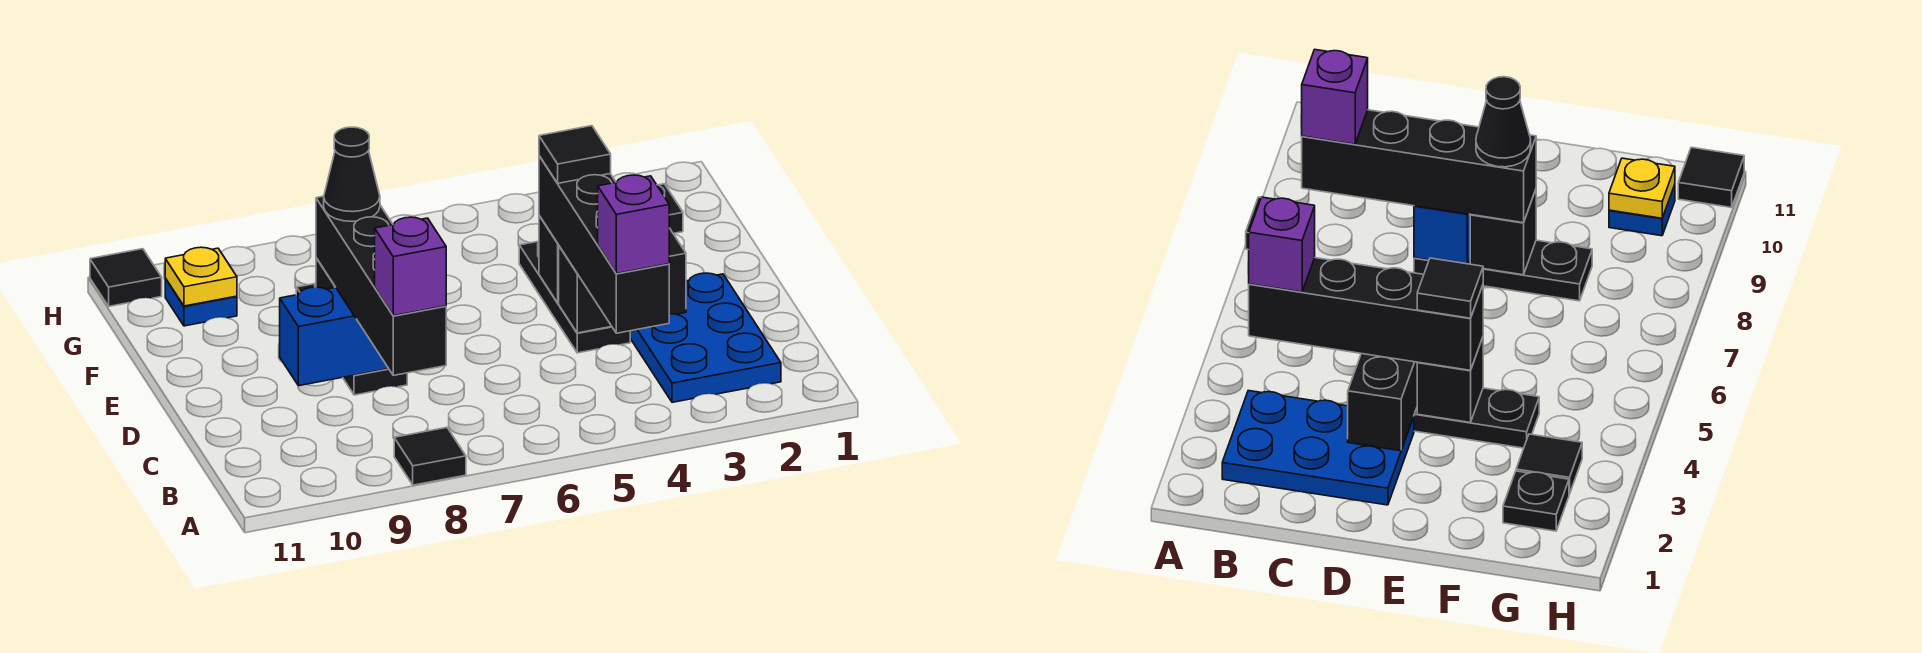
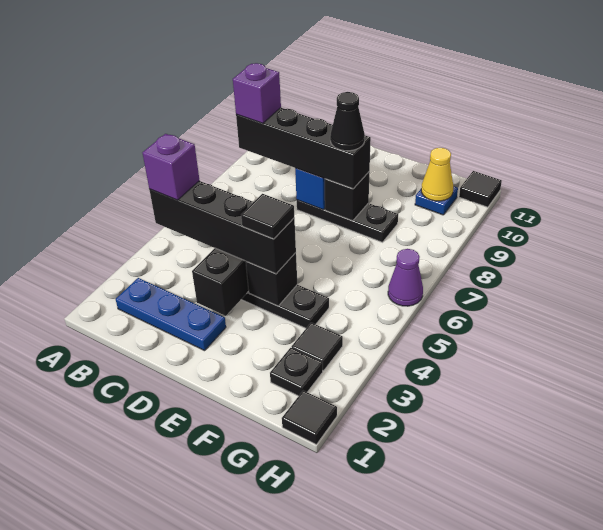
black tile A8 level 1 -> black tile H1 level 1
blue plate B2:D3 level 1 -> blue plate B2:D2 level 1
yellow plate G10 level 2 -> yellow cone G10 level 2
none -> purple cone H6 level 1

